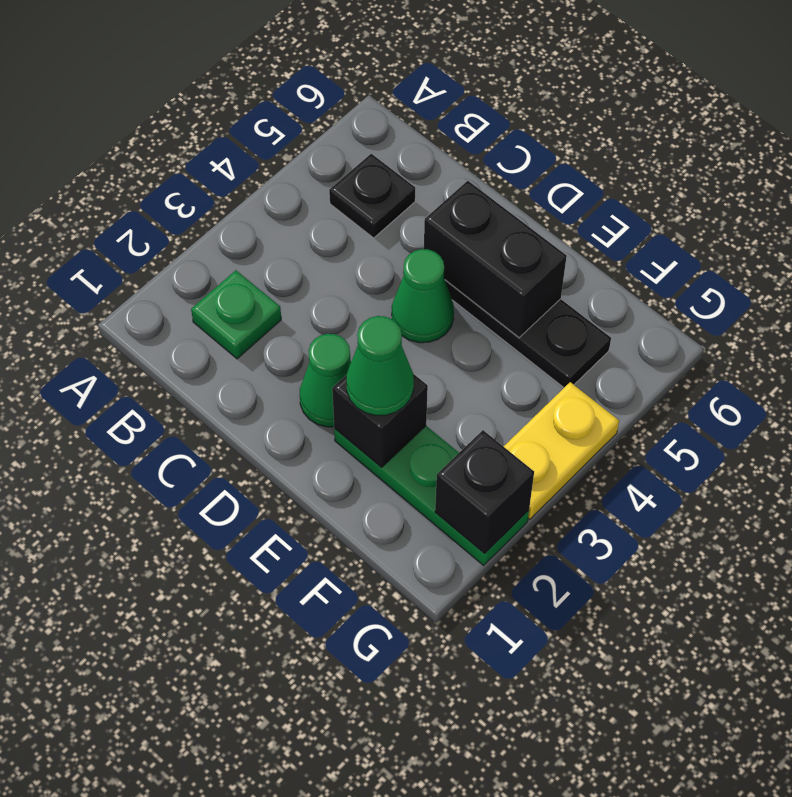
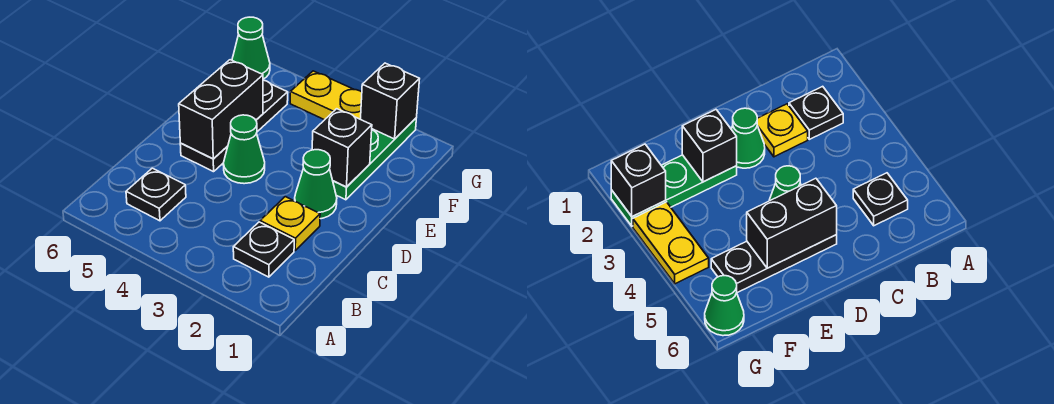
green plate B2 level 1 -> black plate B2 level 1
none -> yellow plate C2 level 1
green cone E2 level 3 -> green cone G6 level 1

